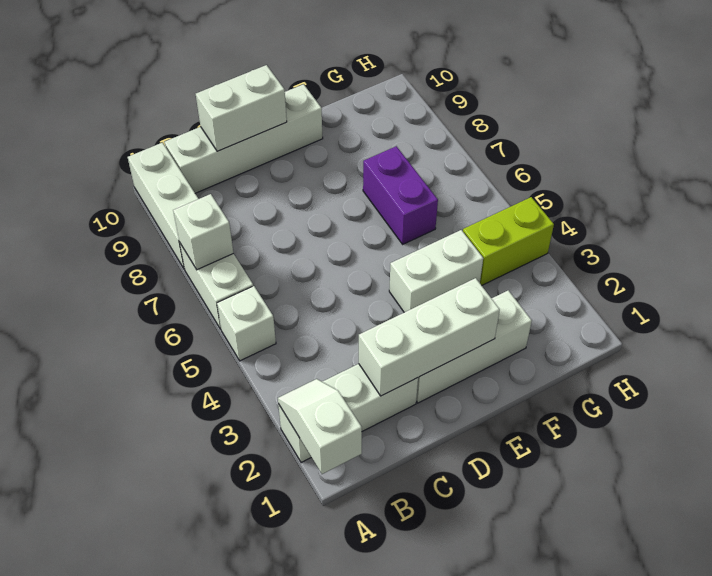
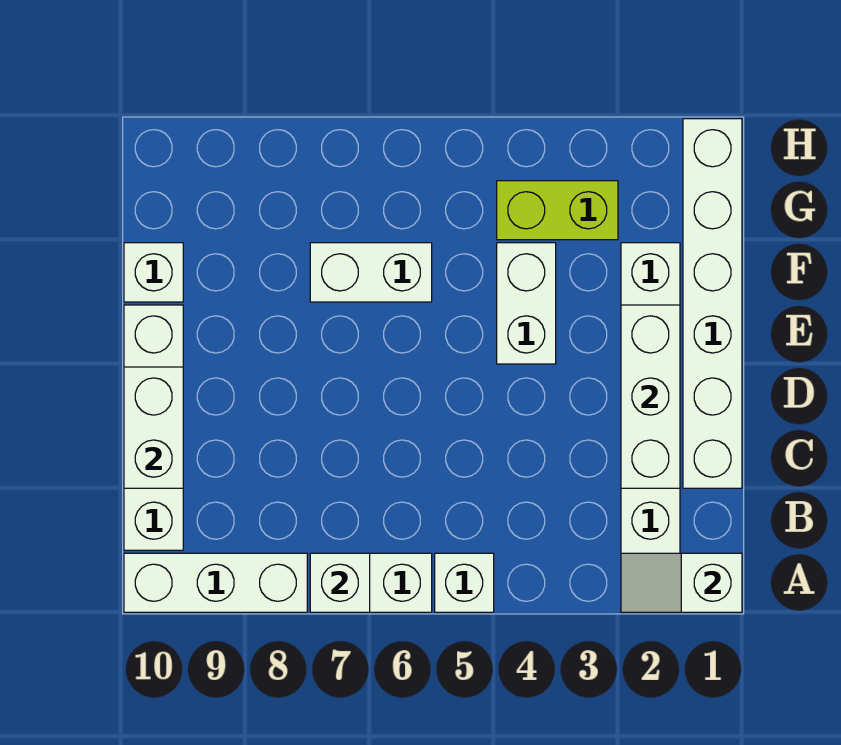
none -> white brick C1:H1 level 1
purple brick F6:F7 level 1 -> white brick F6:F7 level 1
none -> white brick F10 level 1
lime brick G4:H4 level 1 -> lime brick G3:G4 level 1

